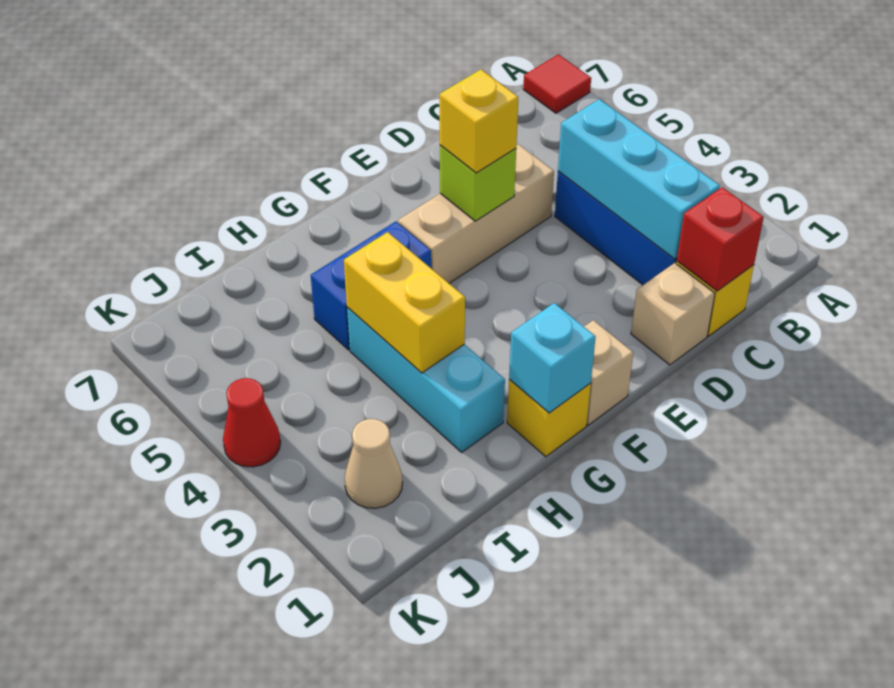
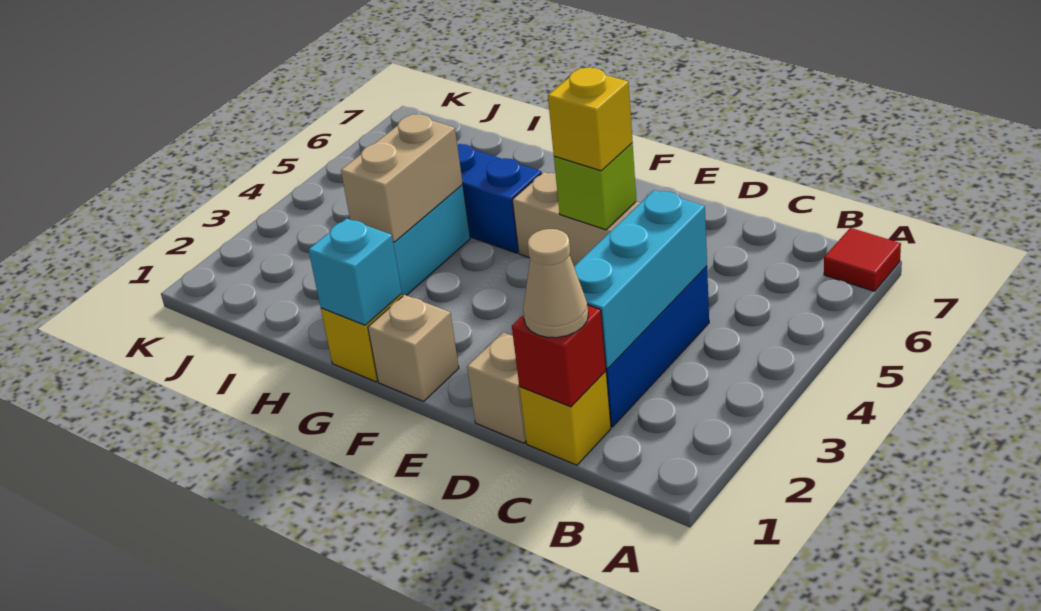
yellow brick H3:H4 level 2 -> tan brick H3:H4 level 2
tan cone J2 level 1 -> tan cone C1 level 3
red cone K4 level 1 -> none

